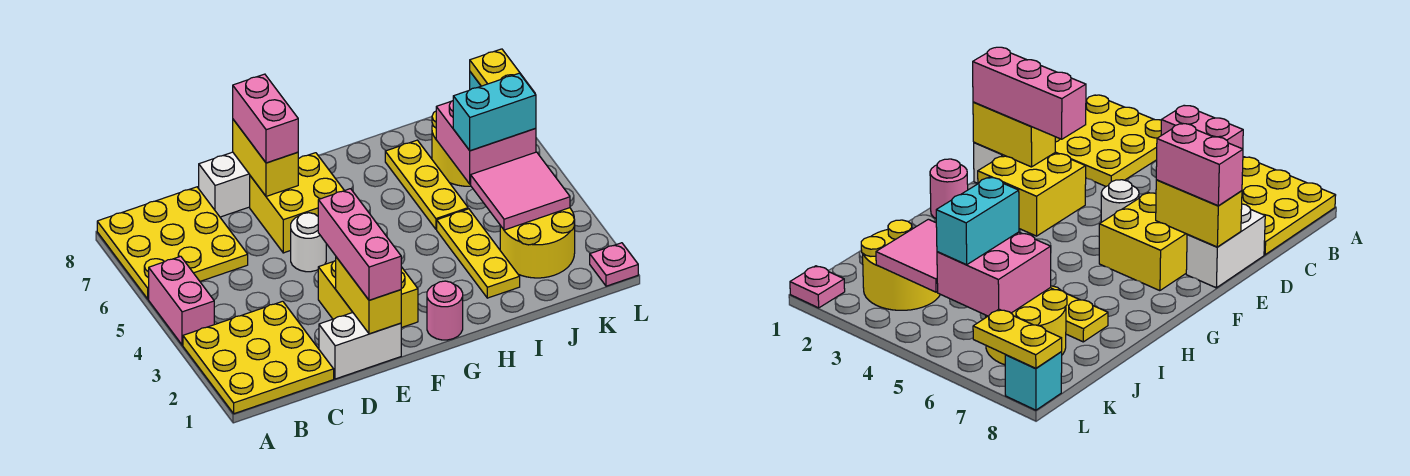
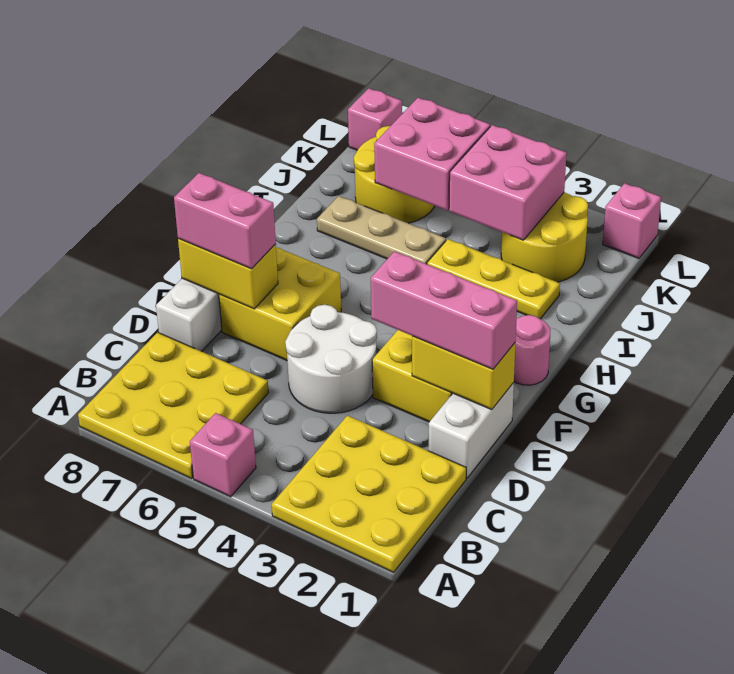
pink brick A4:A5 level 1 -> pink brick A5 level 1
white round brick E5 level 1 -> white round brick D4:E5 level 1
yellow plate I5:I7 level 1 -> tan plate I5:I7 level 1
pink tile J3:K4 level 2 -> pink brick J3:K4 level 2
cyan brick J5:K5 level 3 -> none
pink plate L1 level 1 -> pink brick L1 level 1
yellow plate L7:L8 level 2 -> none
cyan brick L8 level 1 -> pink brick L8 level 1

